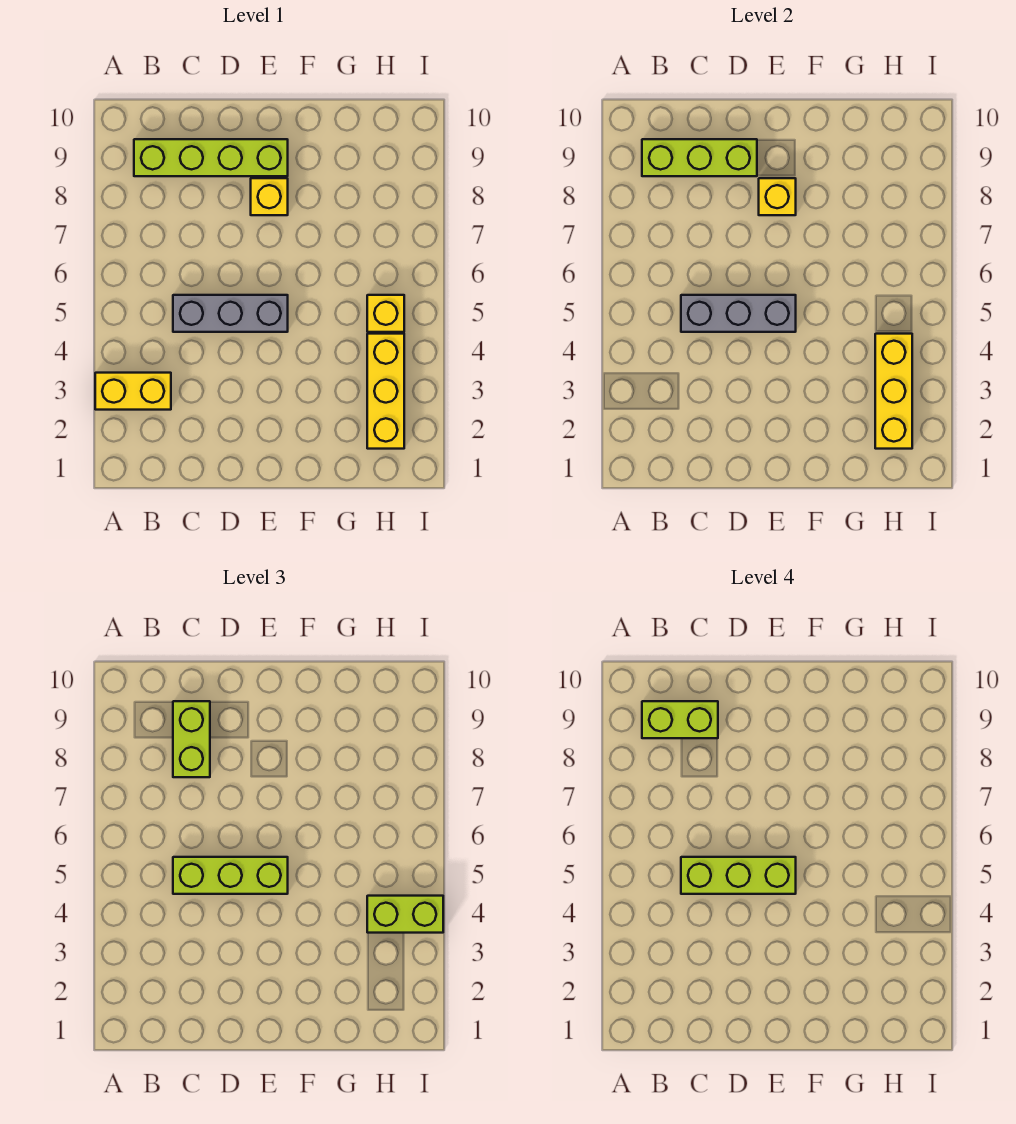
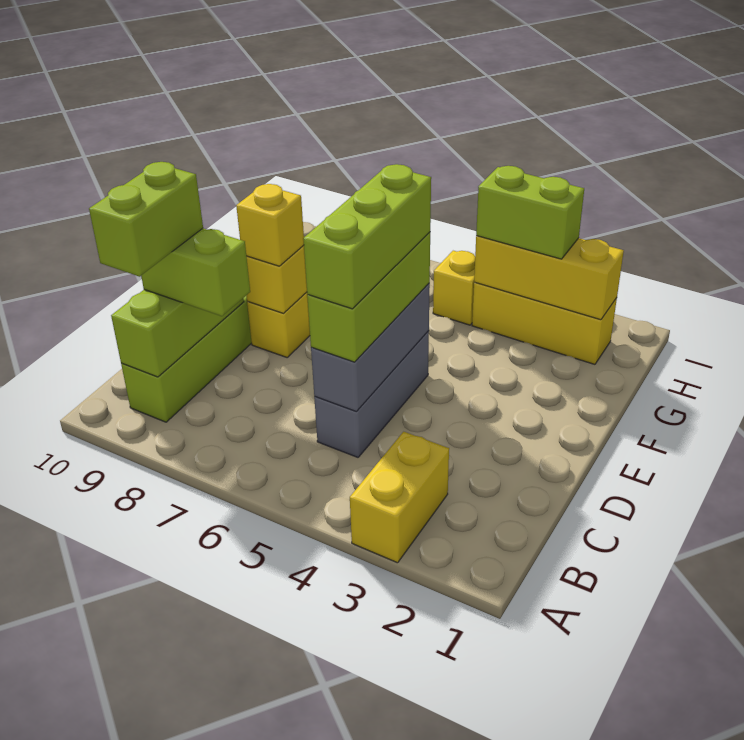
none -> yellow brick E8 level 3
lime brick H4:I4 level 3 -> lime brick H3:H4 level 3

